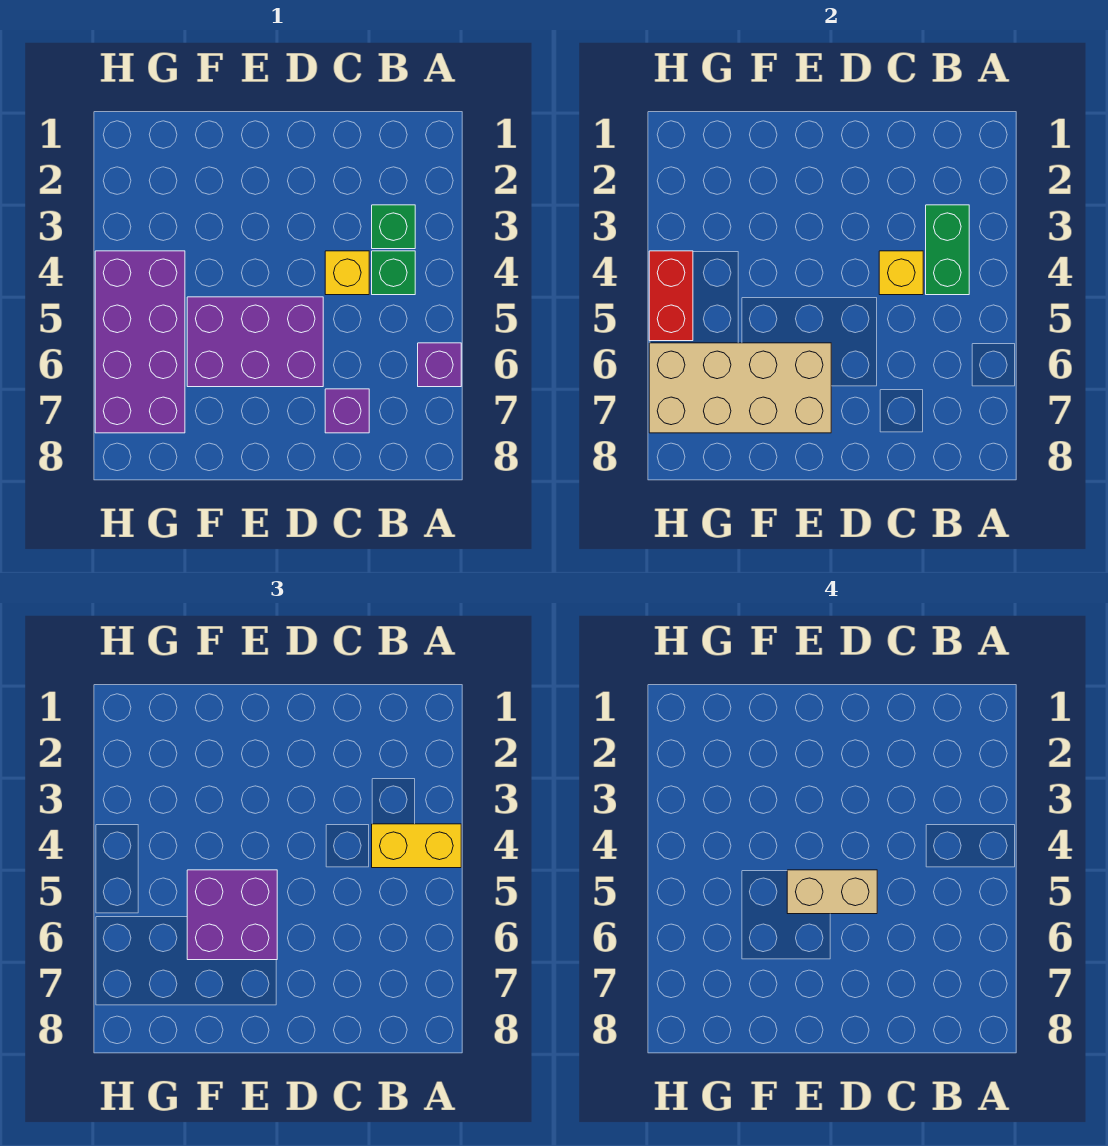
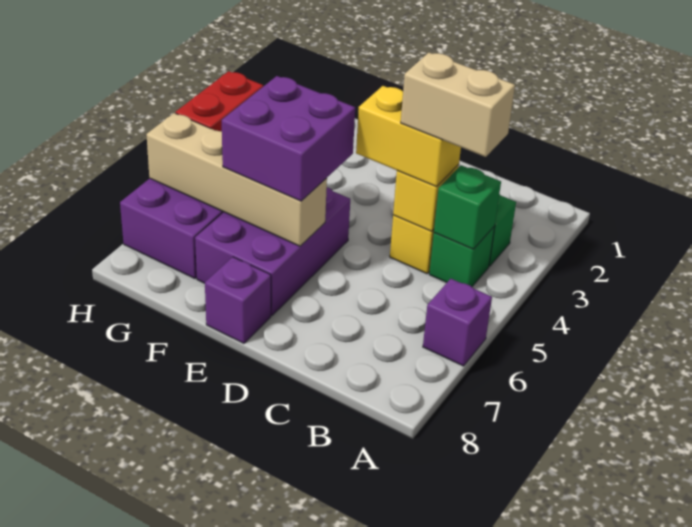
yellow brick A4:B4 level 3 -> yellow brick C4:D4 level 3
green brick B3:B4 level 2 -> green brick B4 level 2
purple brick C7 level 1 -> purple brick E8 level 1
purple brick D5:F6 level 1 -> purple brick E5:F7 level 1
tan brick D5:E5 level 4 -> tan brick B4:C4 level 4
tan brick E6:H7 level 2 -> tan brick E6:H6 level 2

